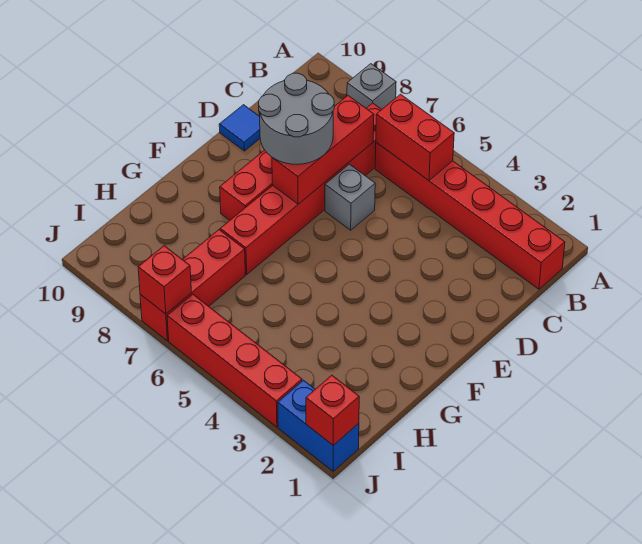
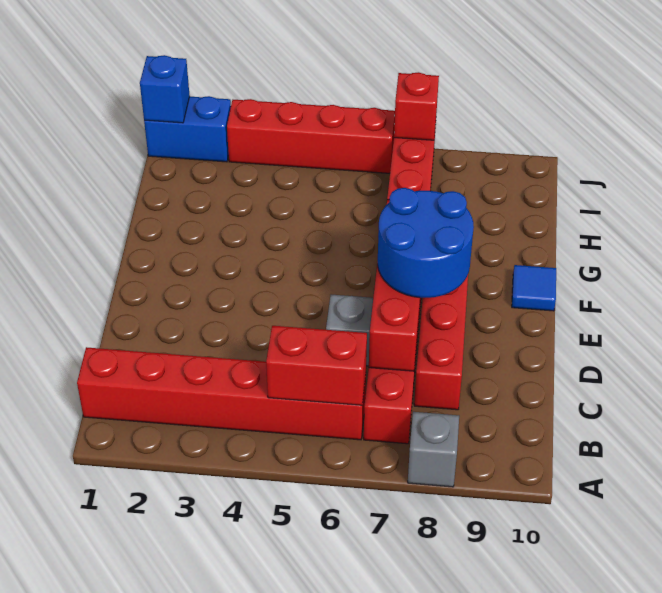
grey round brick D7:E8 level 3 -> blue round brick D7:E8 level 3
blue tile D10 level 1 -> blue tile F10 level 1
red brick J1 level 2 -> blue brick J1 level 2

